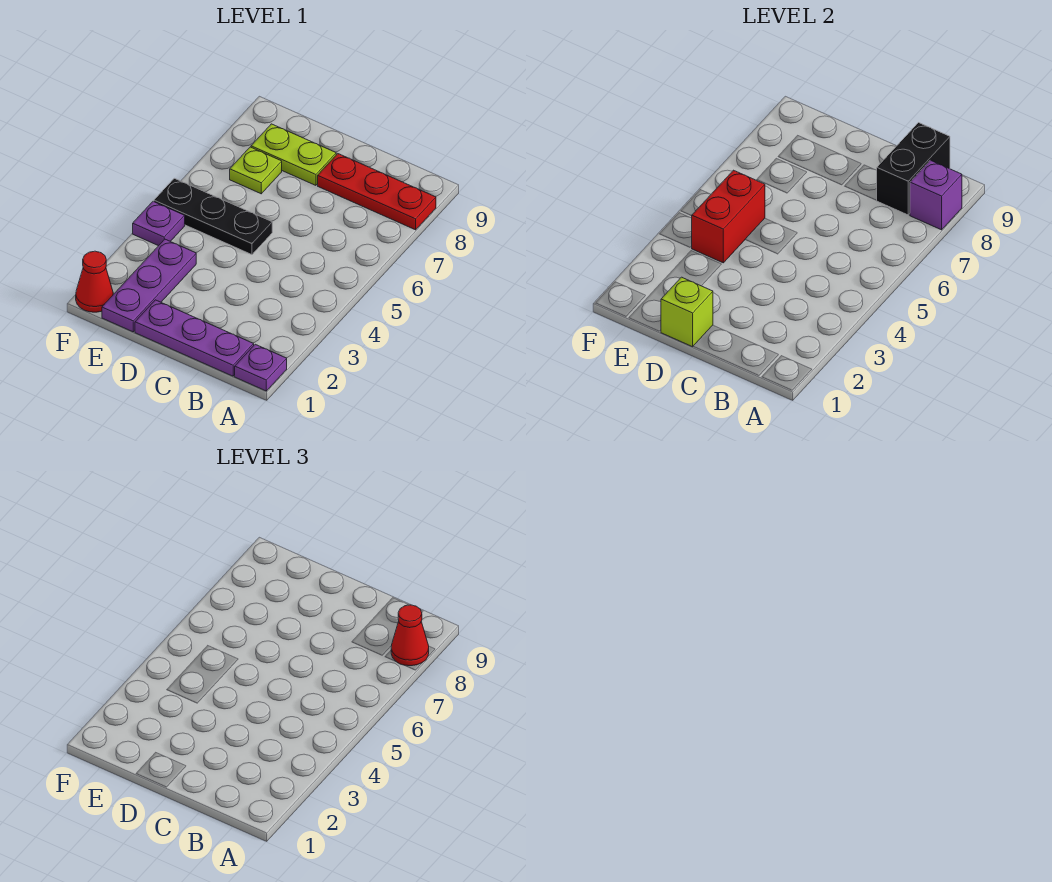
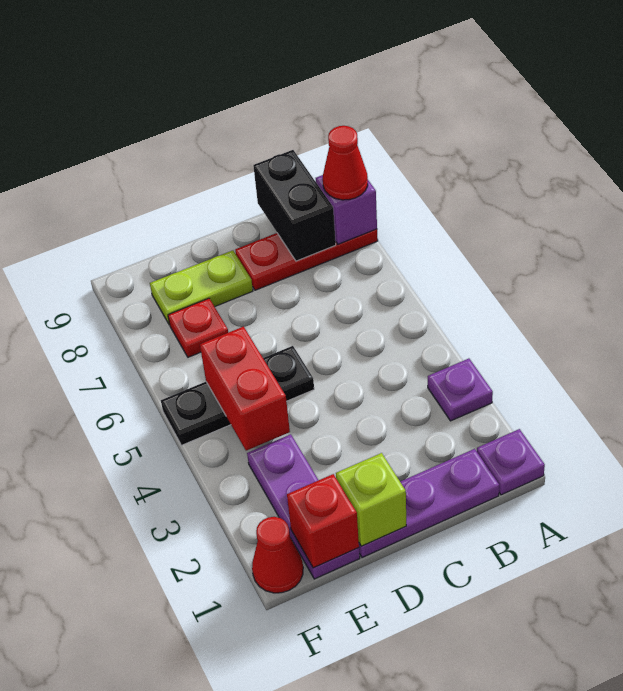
none -> red brick E1 level 2
lime plate E7 level 1 -> red plate E7 level 1
purple plate F4 level 1 -> purple plate A3 level 1

